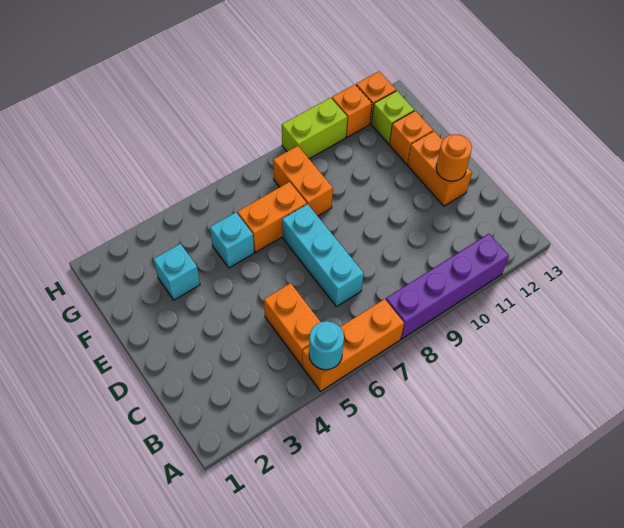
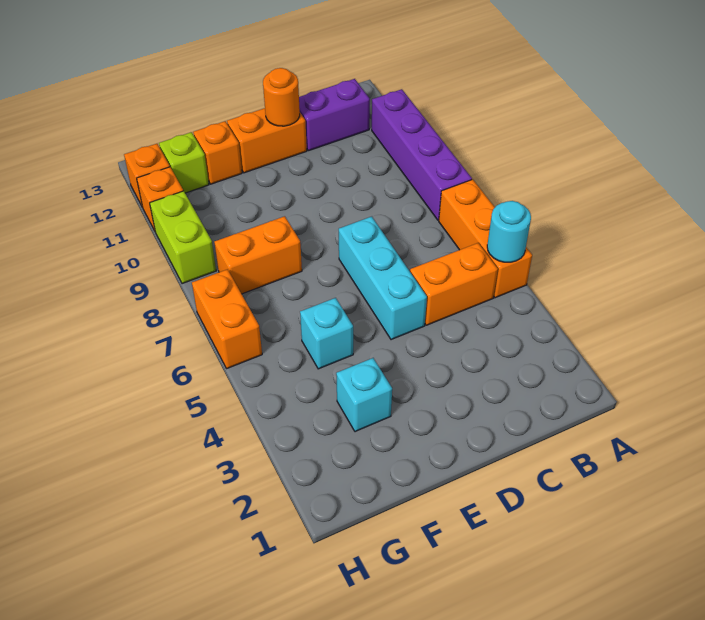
none -> purple brick B12:C12 level 1
cyan brick C7:E7 level 1 -> cyan brick D5:D7 level 1
orange brick F6:F7 level 1 -> orange brick H6:H7 level 1

